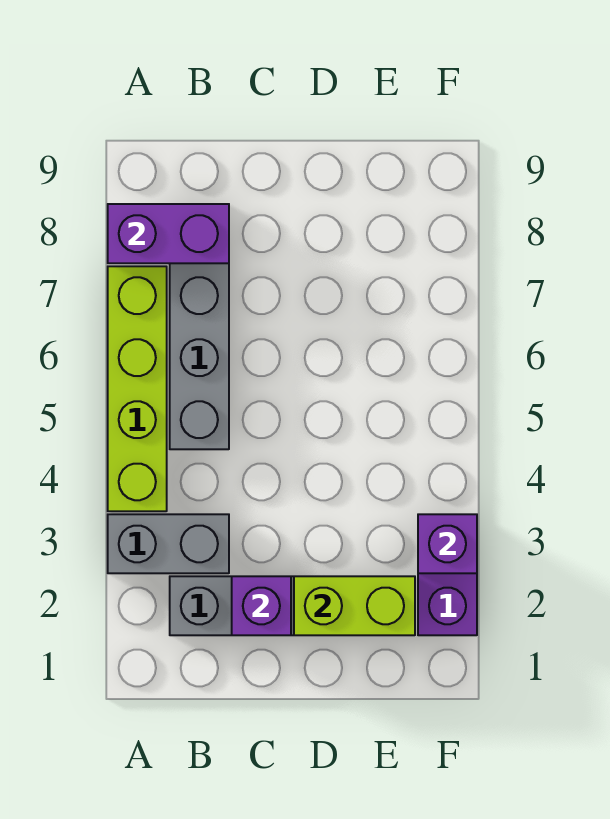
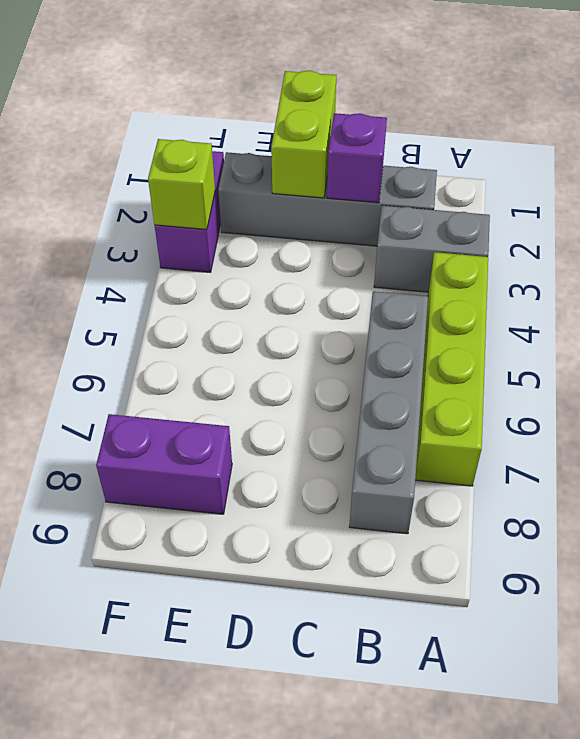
purple brick A8:B8 level 2 -> purple brick E8:F8 level 1
lime brick D2:E2 level 2 -> lime brick D1:D2 level 2
purple brick F3 level 2 -> lime brick F3 level 2

